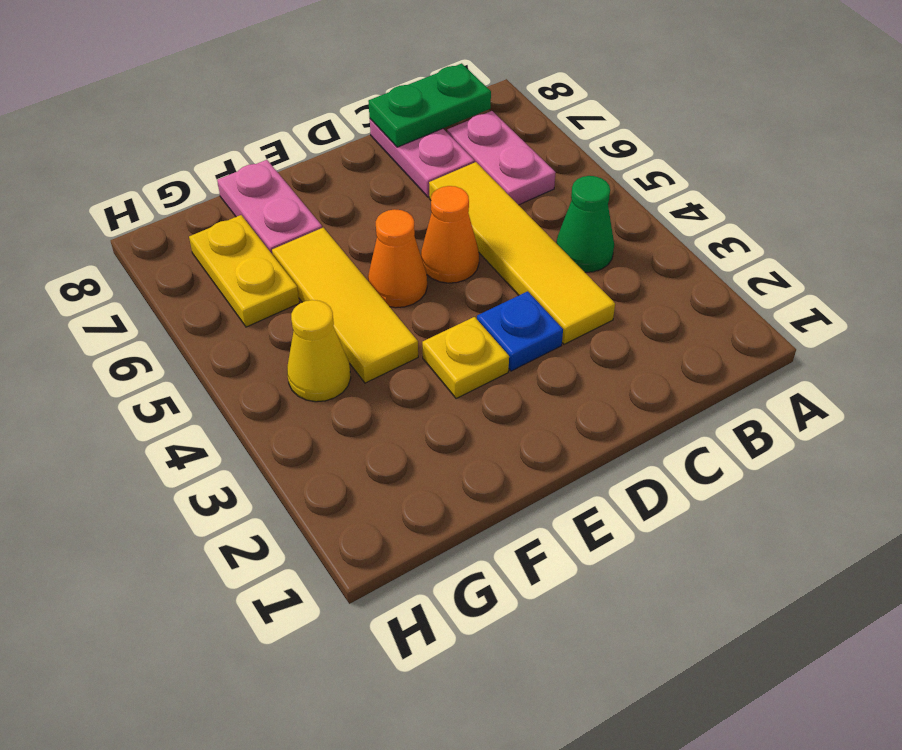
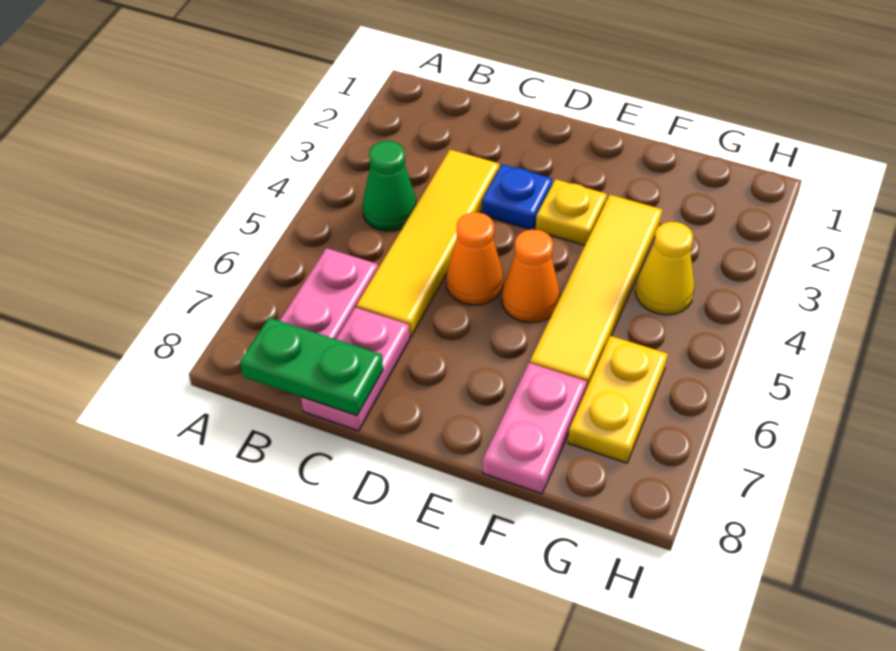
yellow tile F4:F6 level 1 -> yellow tile F3:F6 level 1

